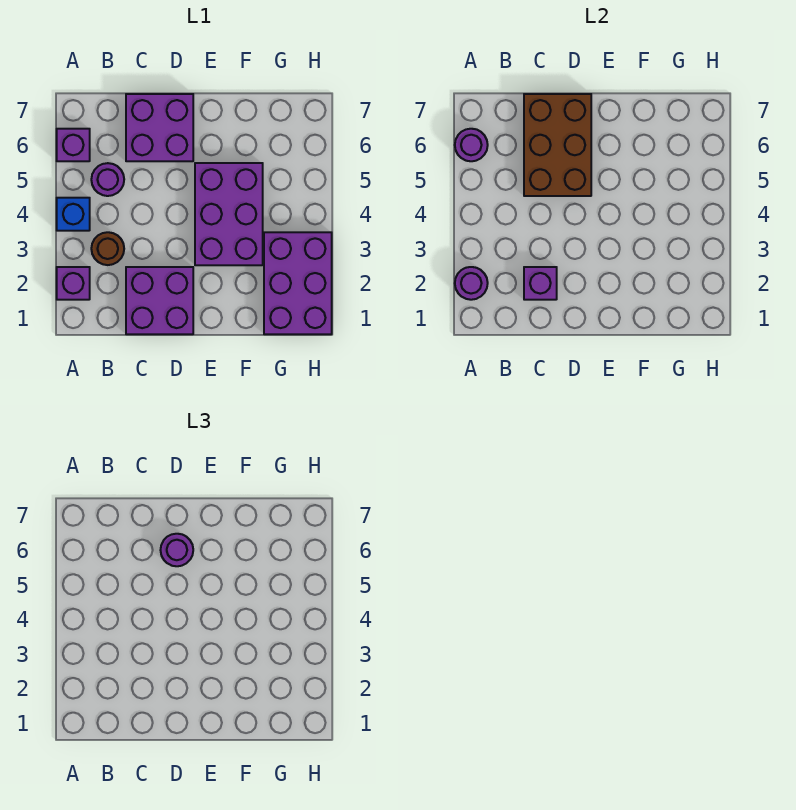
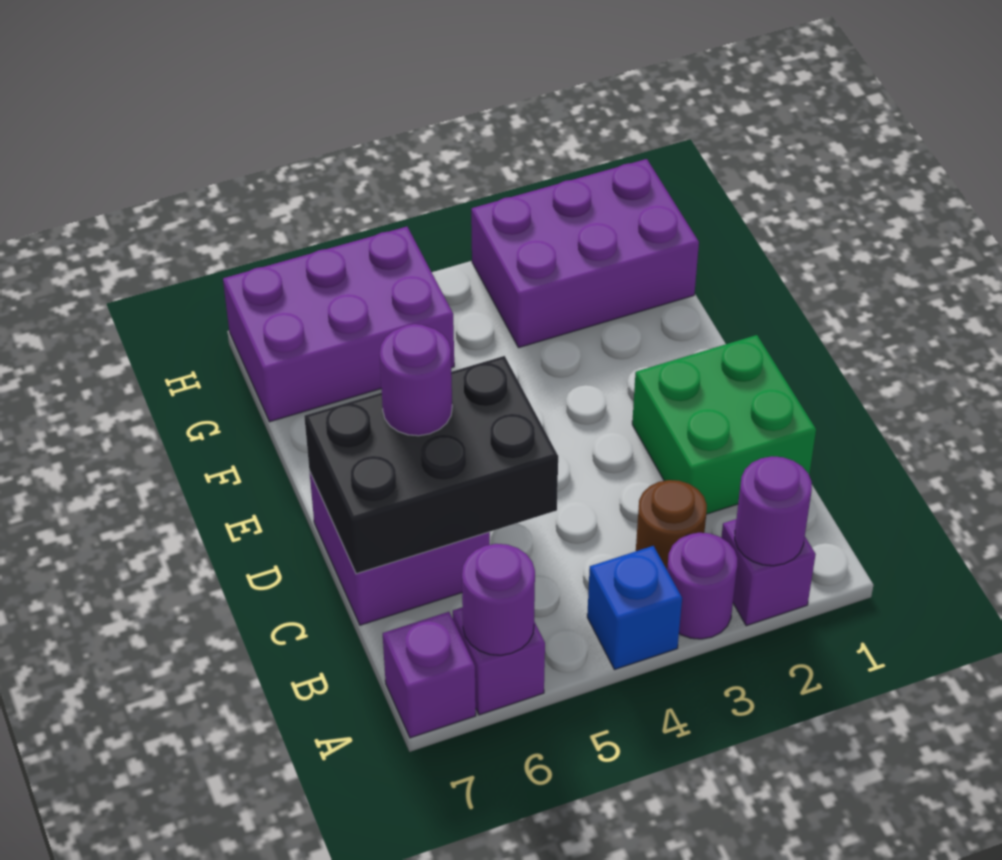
purple round brick B5 level 1 -> purple round brick A3 level 1
purple brick C1:D2 level 1 -> green brick C1:D2 level 1
purple brick C2 level 2 -> purple brick A7 level 1
brown brick C5:D7 level 2 -> black brick C5:D7 level 2
purple brick E3:F5 level 1 -> purple brick G5:H7 level 1

